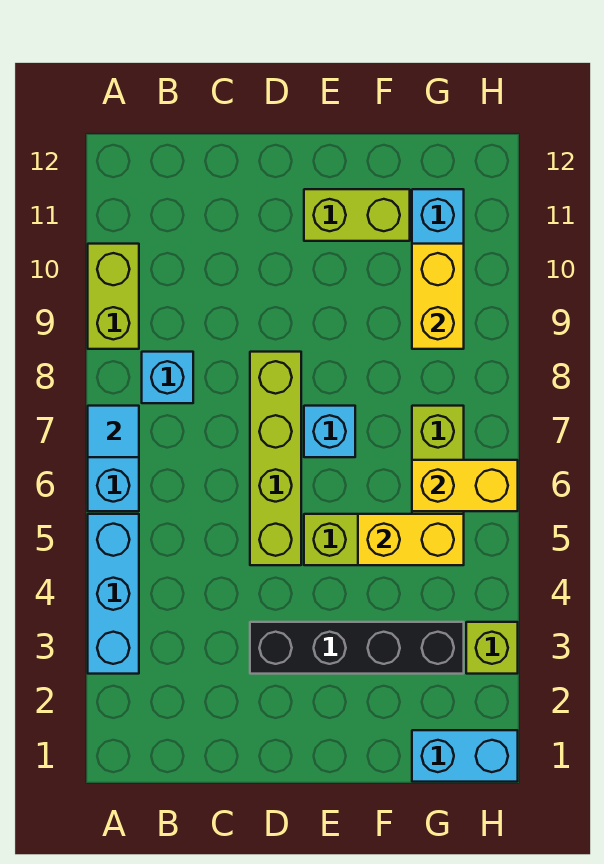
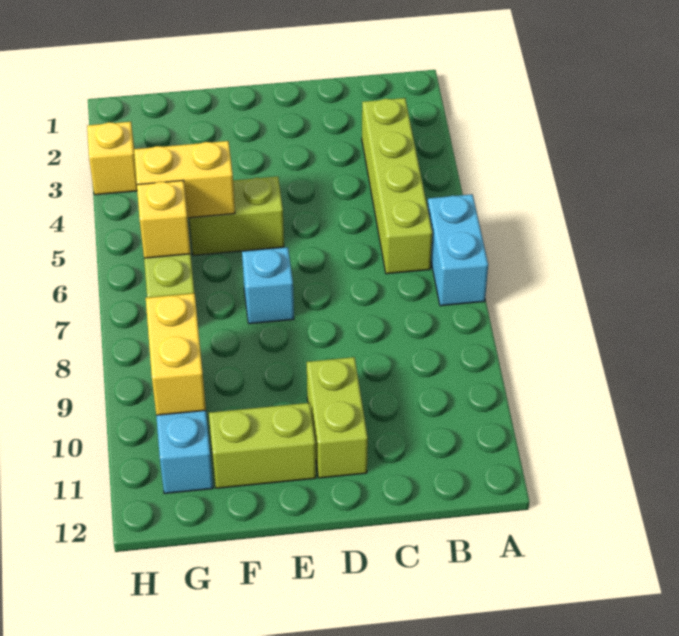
cyan brick A3:A5 level 1 -> none
cyan tile A7 level 2 -> none
lime brick A9:A10 level 1 -> lime brick D10:D11 level 1
cyan brick B8 level 1 -> none
black brick D3:G3 level 1 -> none
lime brick D5:D8 level 1 -> lime brick B3:B6 level 1
cyan brick G1:H1 level 1 -> none
yellow brick G6:H6 level 2 -> yellow brick G6 level 2
lime brick H3 level 1 -> yellow brick H3 level 1

